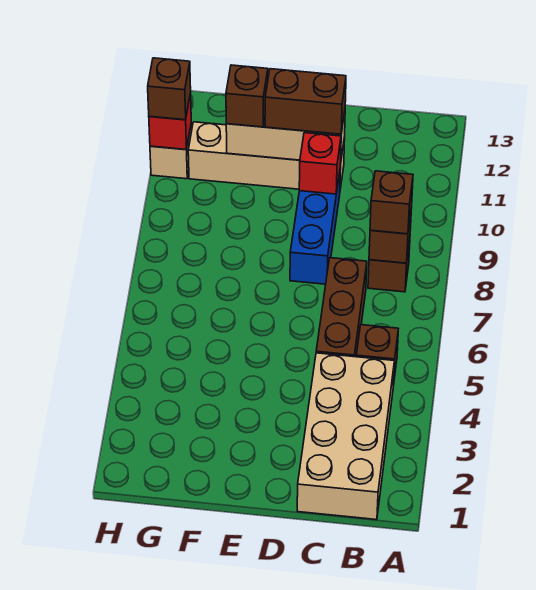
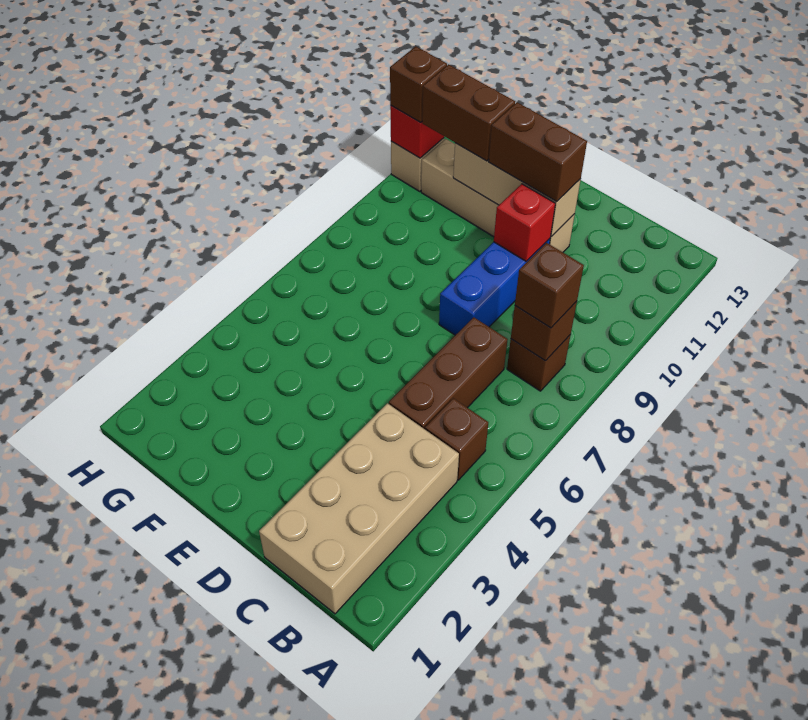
brown brick F11 level 3 -> brown brick F11:G11 level 3

